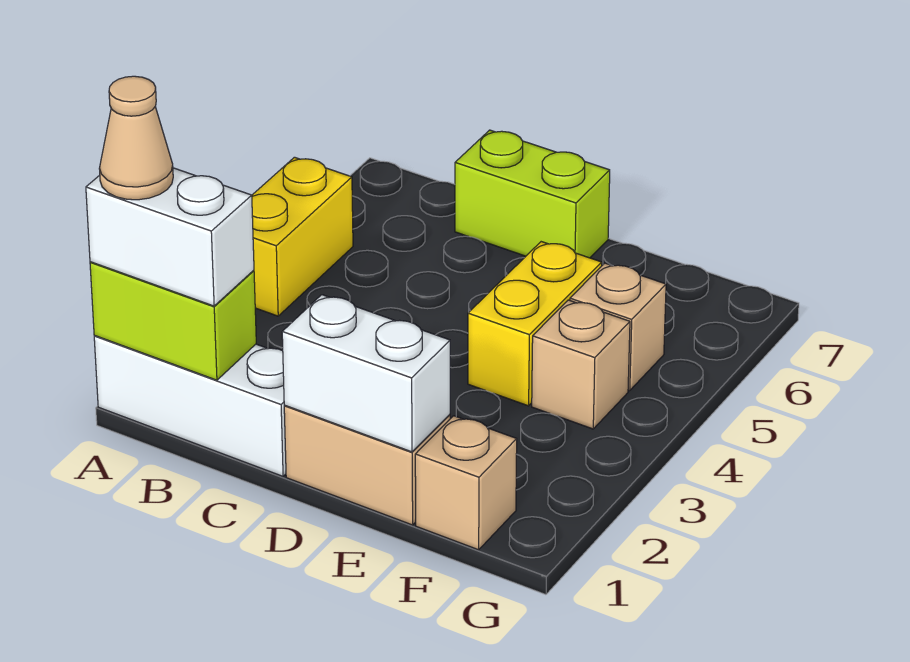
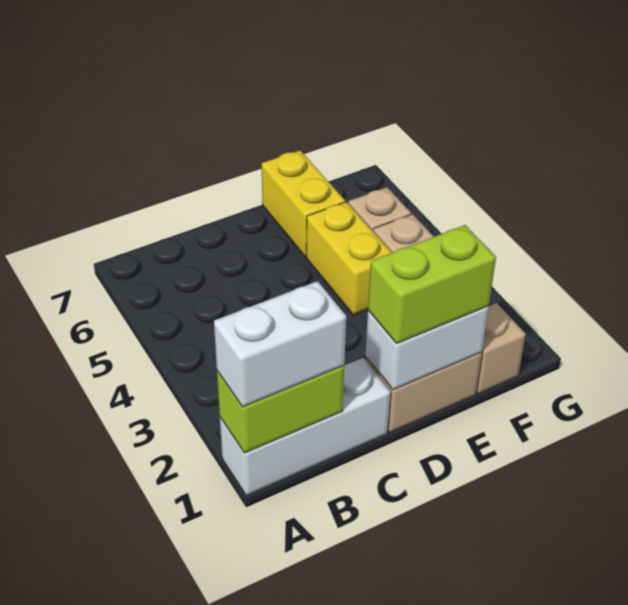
tan cone A1 level 4 -> none
yellow brick A4:A5 level 1 -> yellow brick E6:E7 level 1
lime brick C7:D7 level 1 -> lime brick D1:E1 level 3

